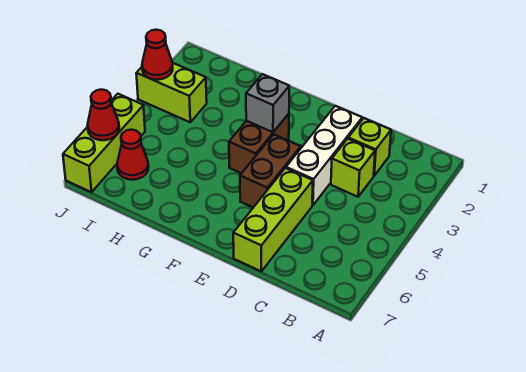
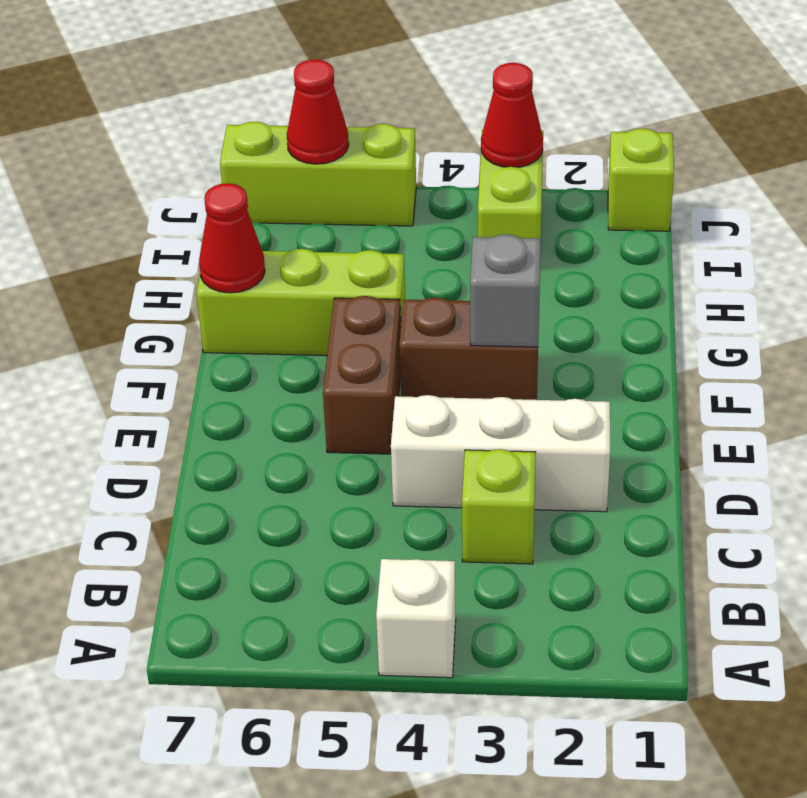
none -> white brick A4 level 1
lime brick C2 level 1 -> lime brick J1 level 1
lime brick D5:D7 level 1 -> lime brick G5:G7 level 1
brown brick E4:E5 level 1 -> brown brick E5:F5 level 1
red cone I6 level 1 -> red cone G7 level 2

